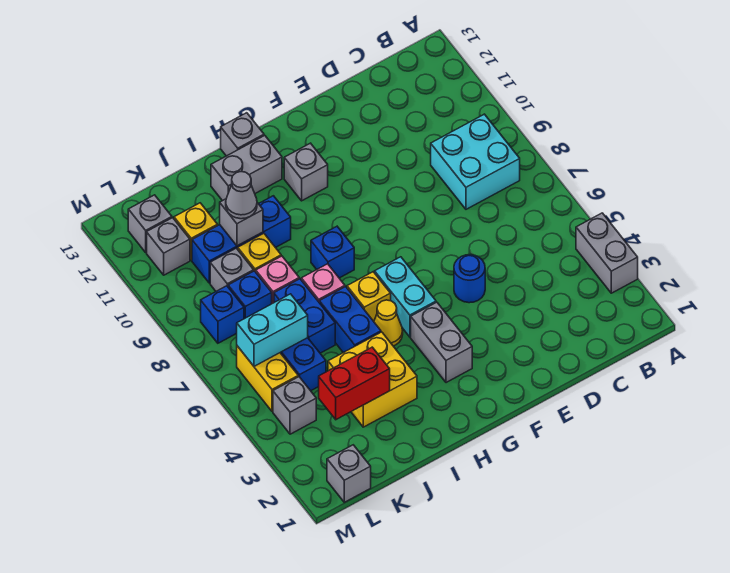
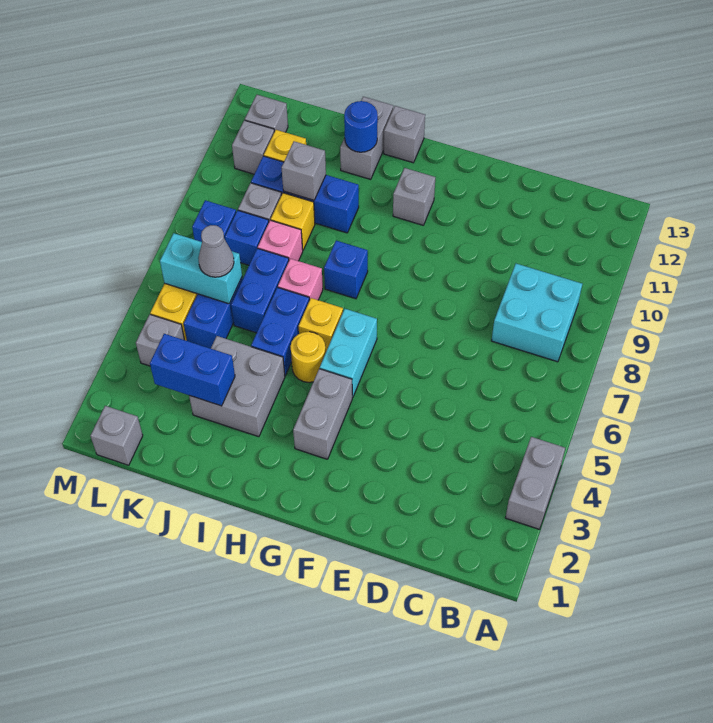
blue round brick E5 level 1 -> blue round brick I12 level 2
yellow cone H5 level 1 -> yellow round brick H5 level 1
grey brick H12:I12 level 1 -> grey brick I12:I13 level 1
yellow brick I3:J4 level 1 -> grey brick I3:J4 level 1
red brick J3:K3 level 2 -> blue brick J3:K3 level 2
grey cone J10 level 3 -> grey cone K6 level 3

